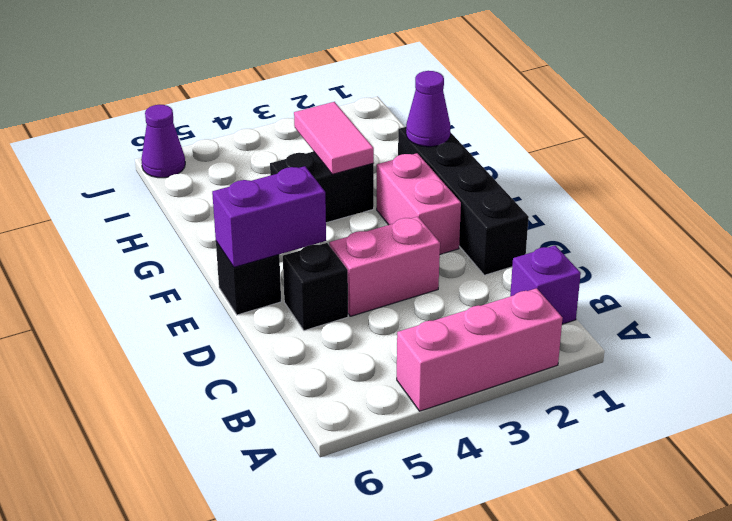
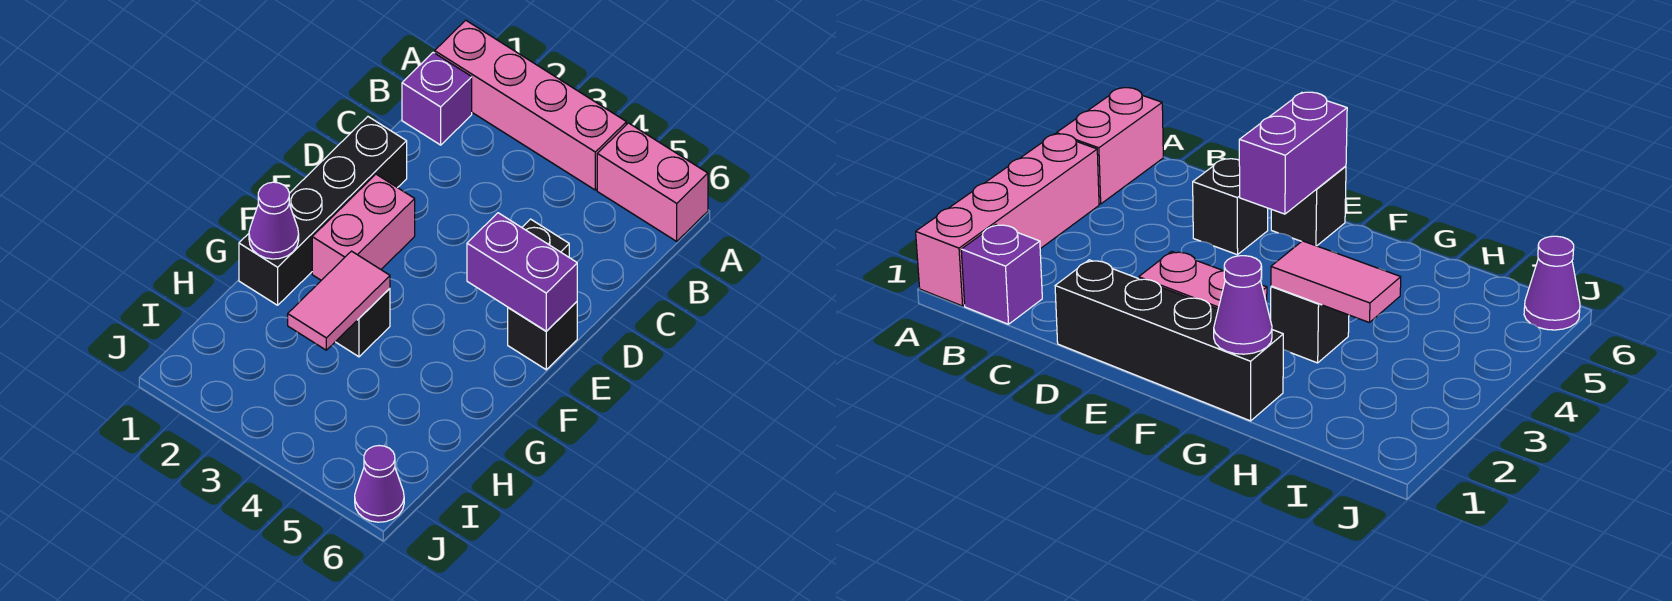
pink brick A2:A4 level 1 -> pink brick A1:A4 level 1
pink brick D3:D4 level 1 -> pink brick A5:A6 level 1
black brick G3:G4 level 1 -> black brick G3 level 1

